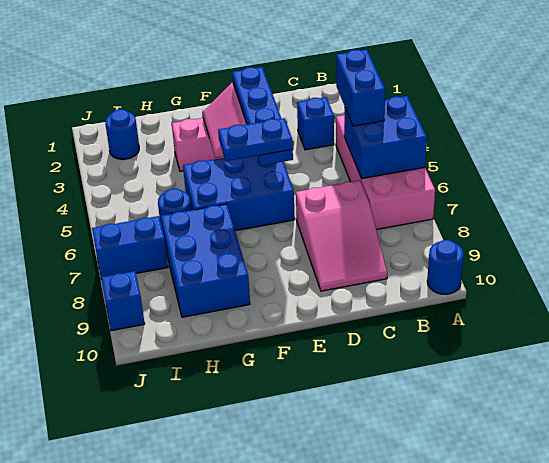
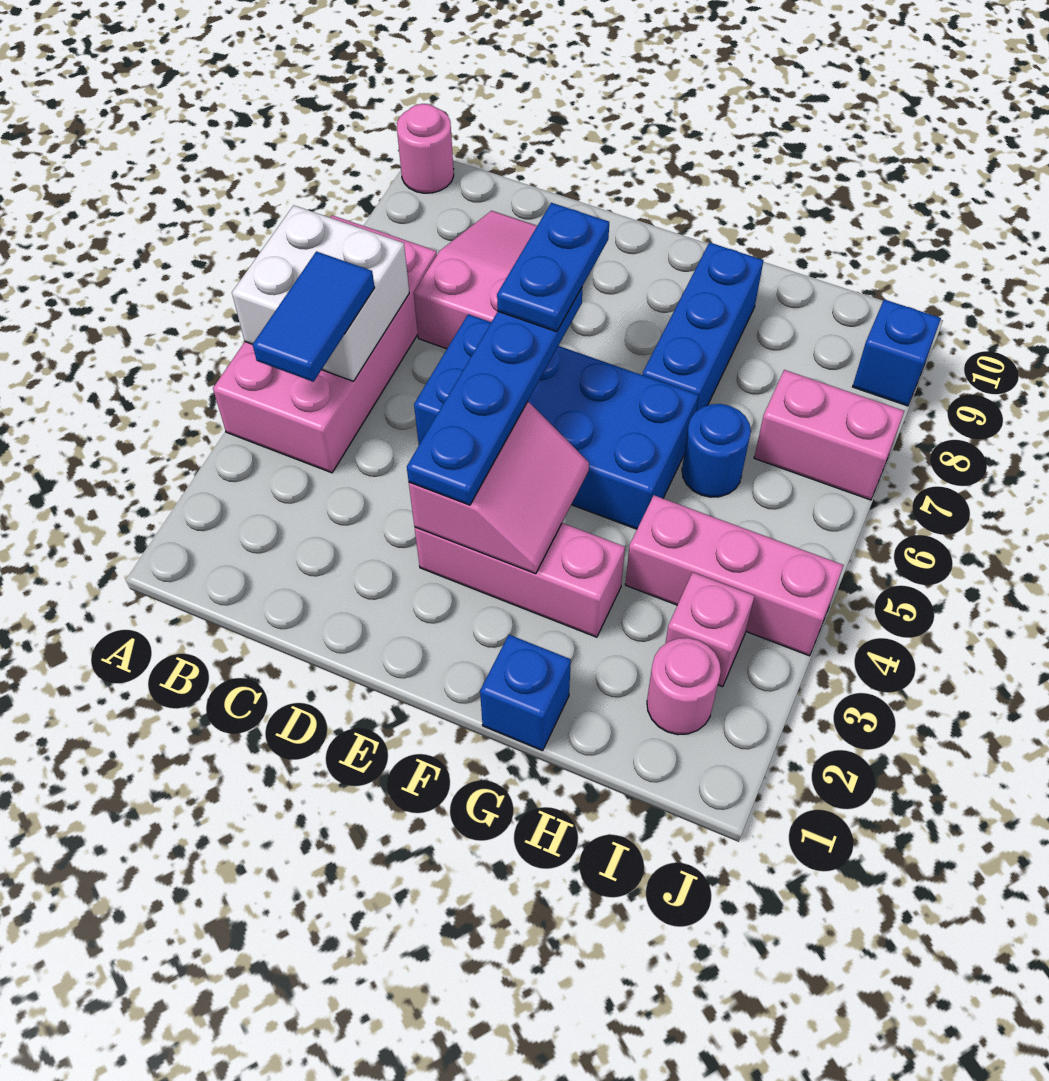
blue brick A5:B6 level 2 -> white brick A5:B6 level 2
blue round brick A10 level 1 -> pink round brick A10 level 1
blue brick B4:B5 level 3 -> blue tile B4:B5 level 3
blue brick C3 level 1 -> blue brick G1 level 1
blue brick E5:G6 level 1 -> blue brick D5:G6 level 1
blue plate E6:F6 level 4 -> blue plate E6:E7 level 4
blue brick G7:H9 level 1 -> blue brick G7:G9 level 1
none -> pink brick H4:J4 level 1
blue round brick I2 level 1 -> pink round brick I2 level 1
none -> pink brick I3 level 1
blue brick I7:J7 level 1 -> pink brick I7:J7 level 1

